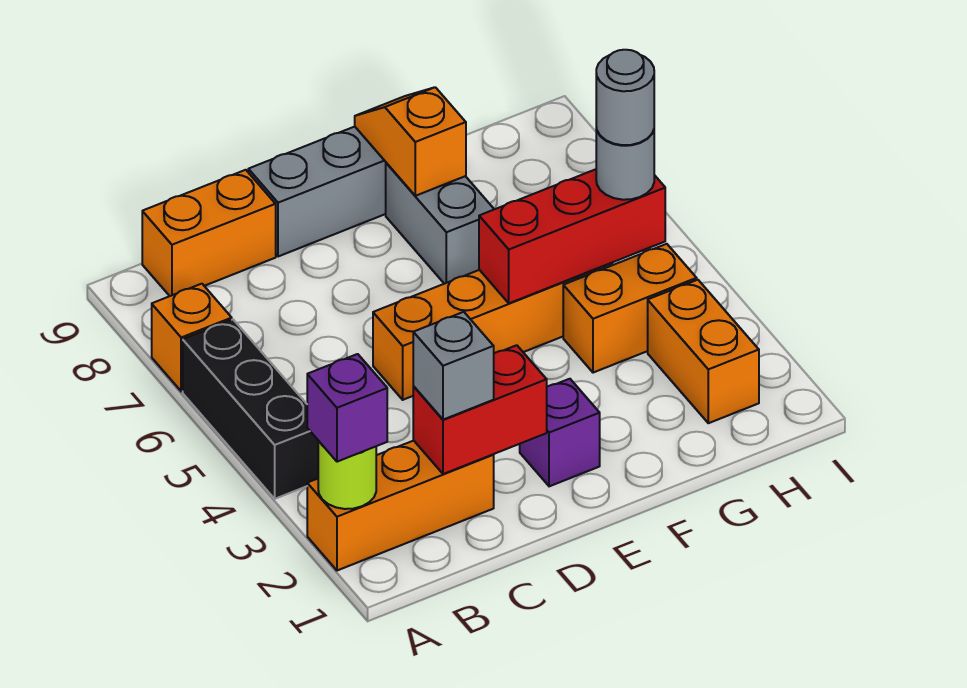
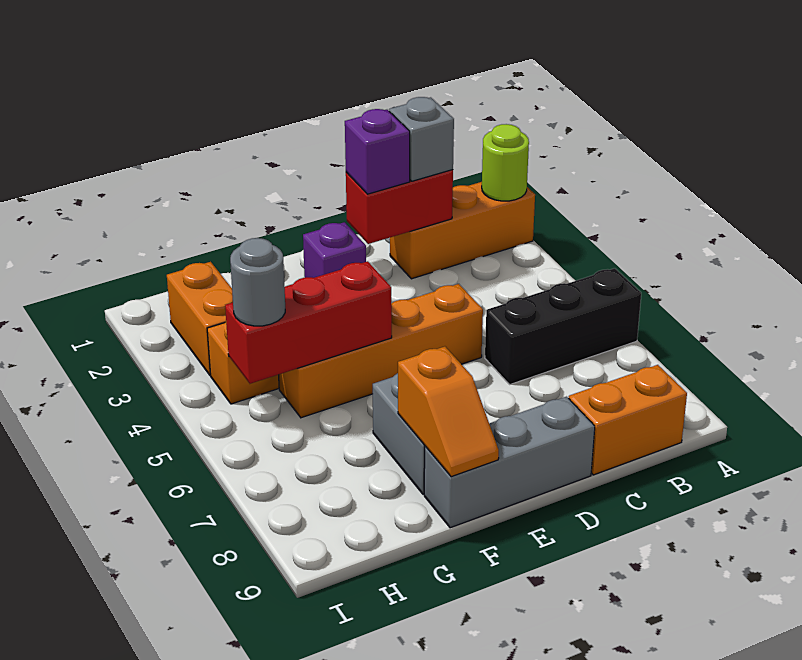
purple brick A2 level 3 -> purple brick D2 level 3
black brick A4:A6 level 1 -> black brick A6:C6 level 1
orange brick A7 level 1 -> none
grey round brick H5 level 4 -> none

